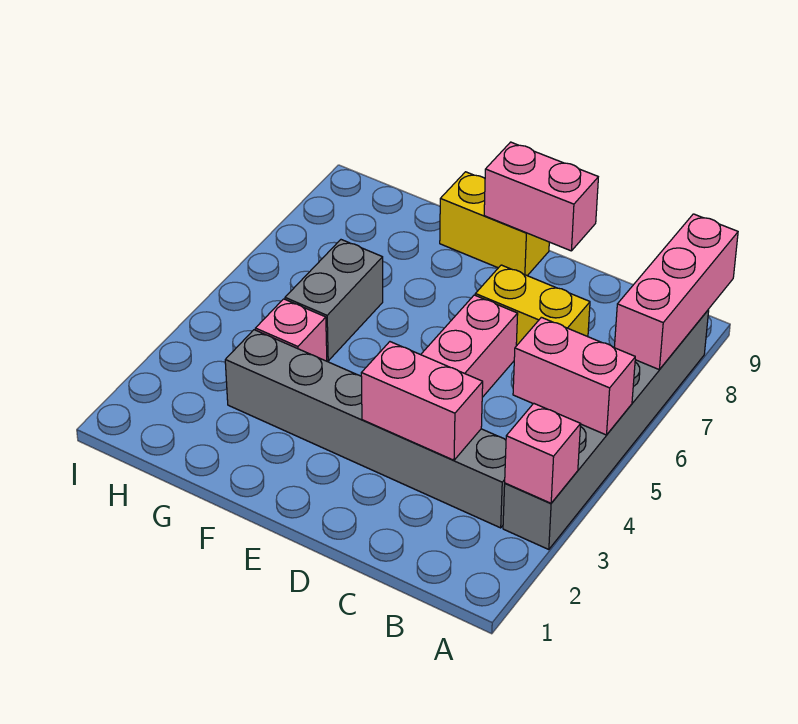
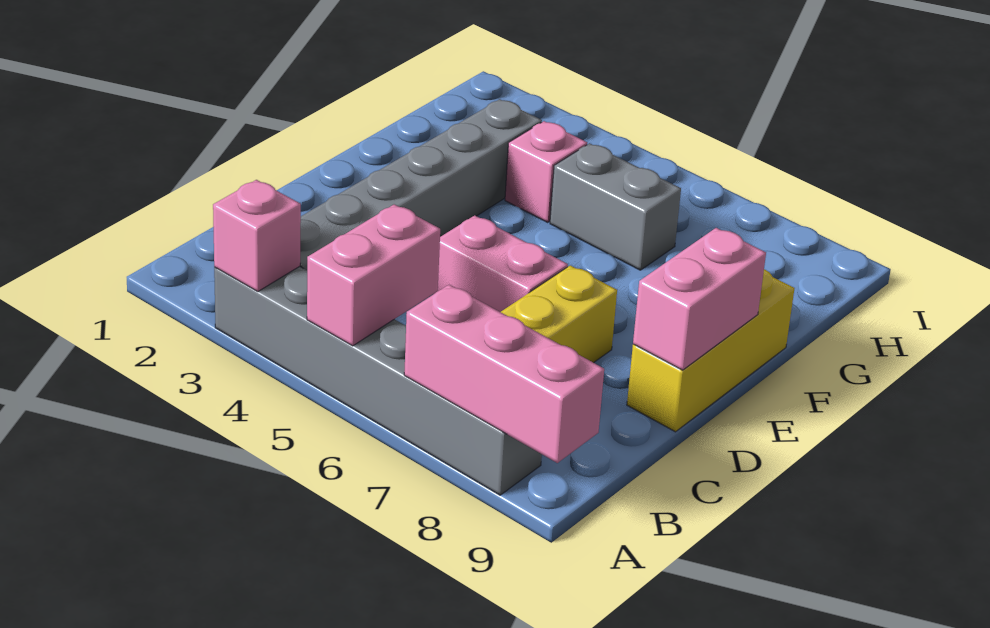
pink brick C3:D3 level 2 -> none
yellow brick E9:F9 level 1 -> yellow brick D9:F9 level 1

